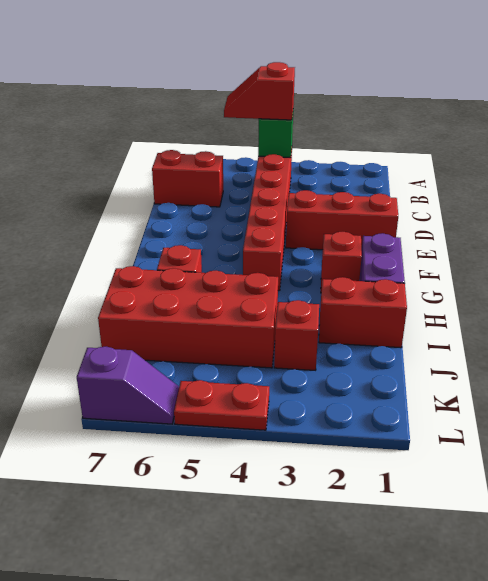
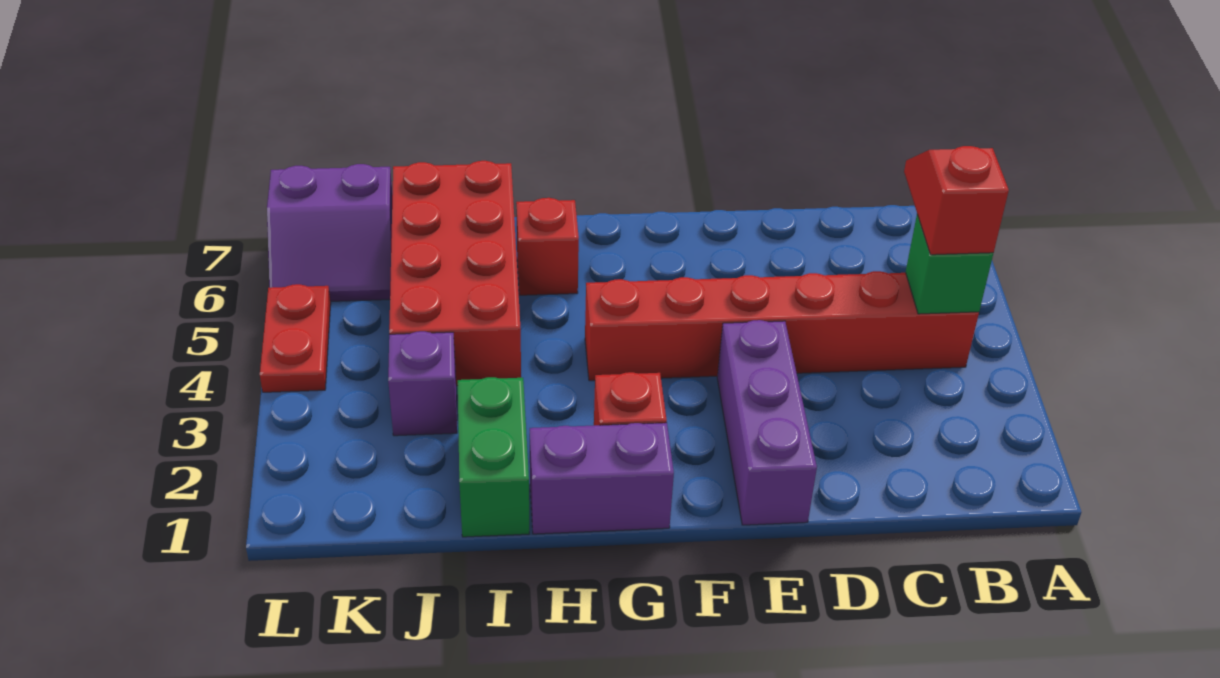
red brick C6:C7 level 1 -> none
red brick E1:E3 level 1 -> purple brick E1:E3 level 1
red brick I1:I2 level 1 -> green brick I1:I2 level 1
red brick J3 level 1 -> purple brick J3 level 1
purple slope L6:L7 level 1 top 7 -> purple slope K6:L7 level 1 top 7

